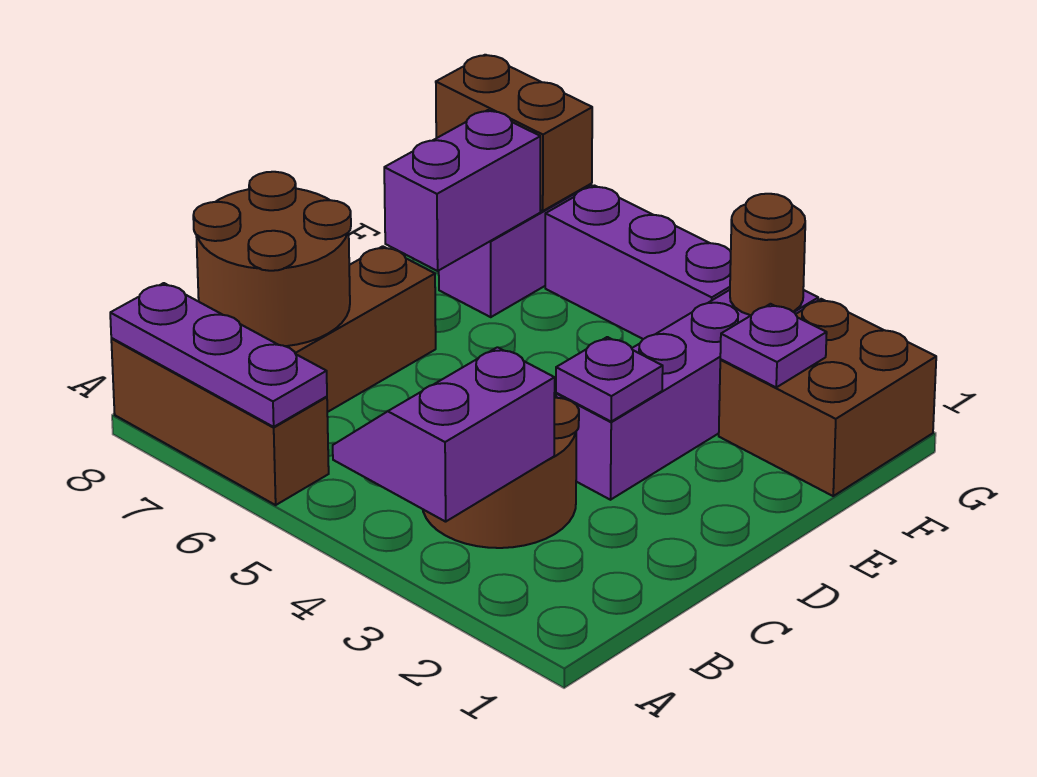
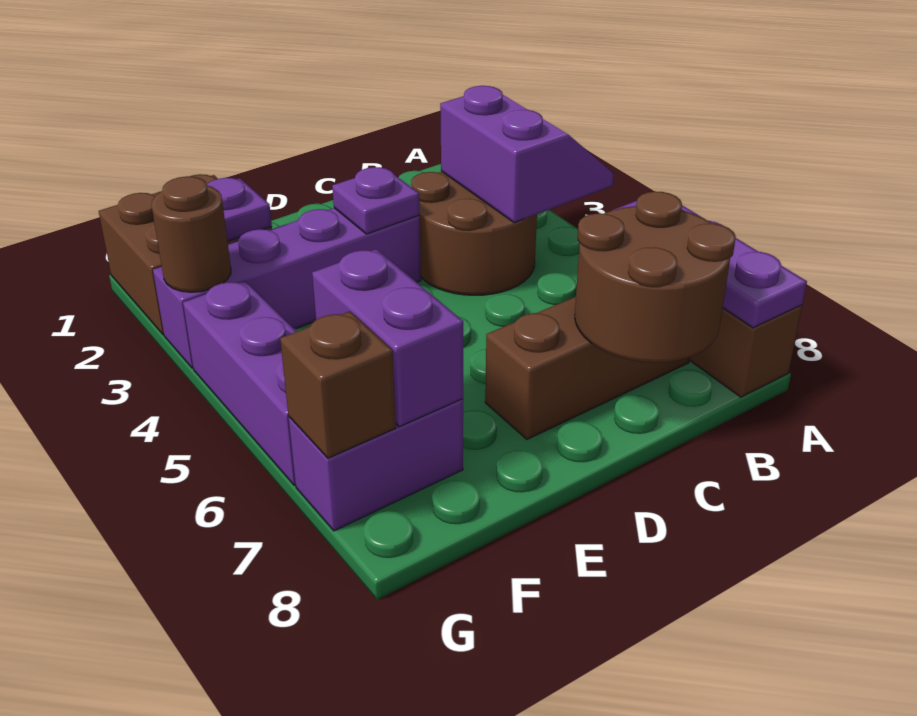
purple slope A3:B4 level 2 top 3 -> purple slope A3:B4 level 2 top B
purple brick E7:F7 level 2 -> purple brick F6:F7 level 2
brown brick G7:G8 level 2 -> brown brick G7 level 2

